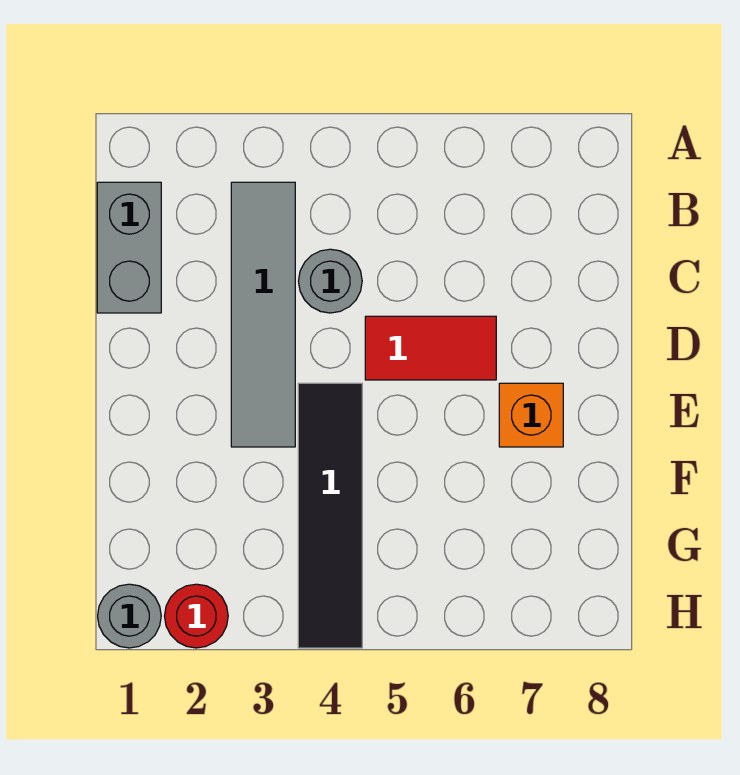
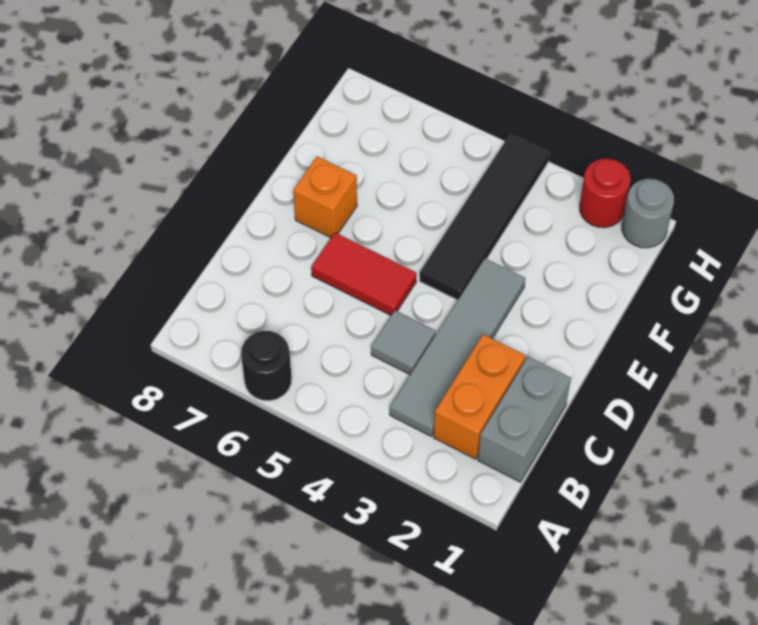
none -> black round brick A6 level 1
none -> orange brick B2:C2 level 1
grey round brick C4 level 1 -> grey tile C4 level 1

